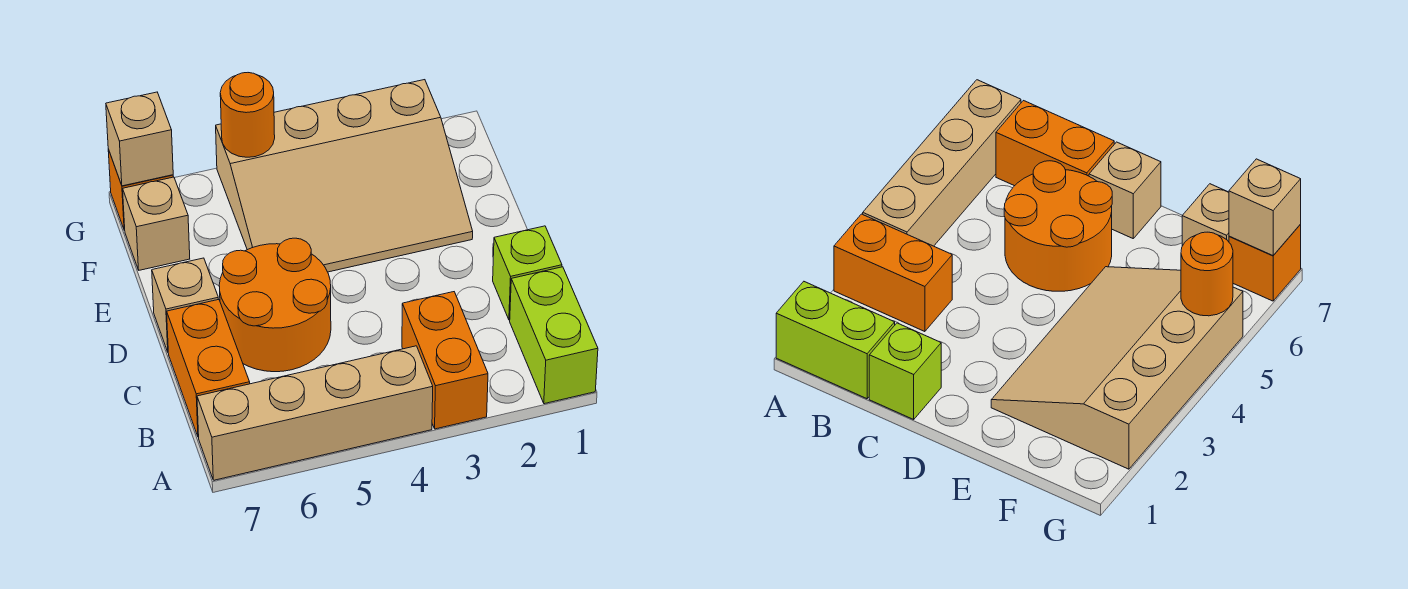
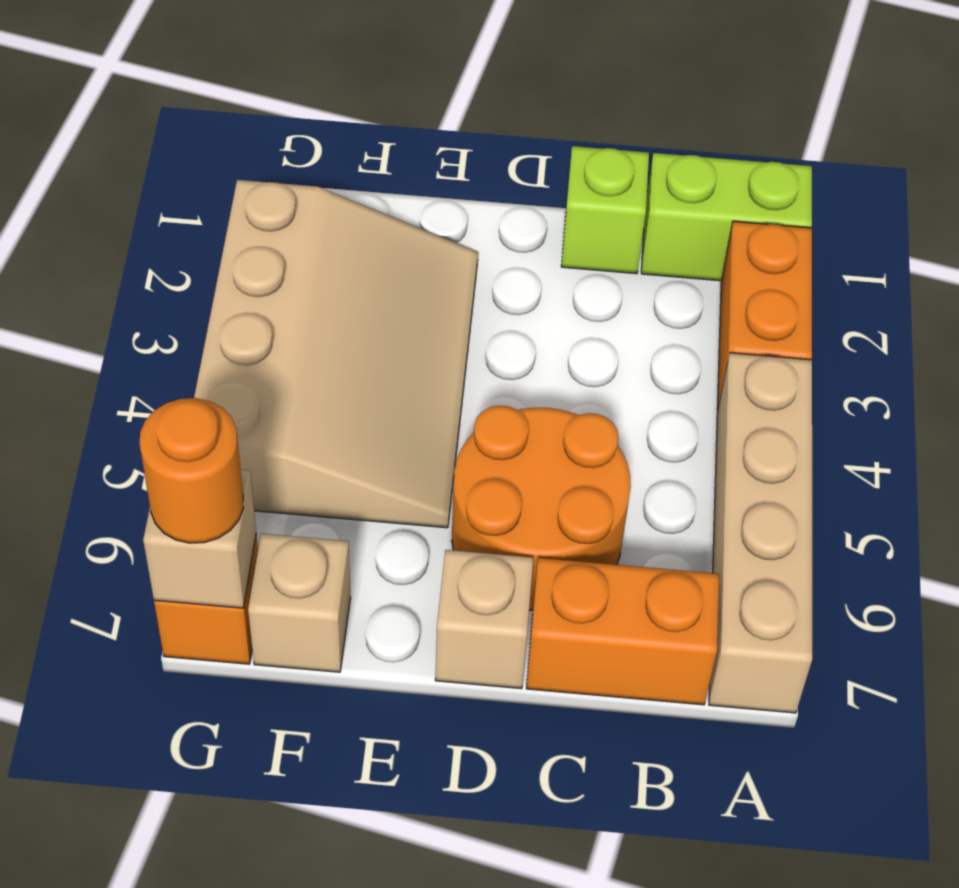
orange brick A3:B3 level 1 -> orange brick A2:A3 level 1
orange round brick G5 level 2 -> orange round brick G7 level 3

